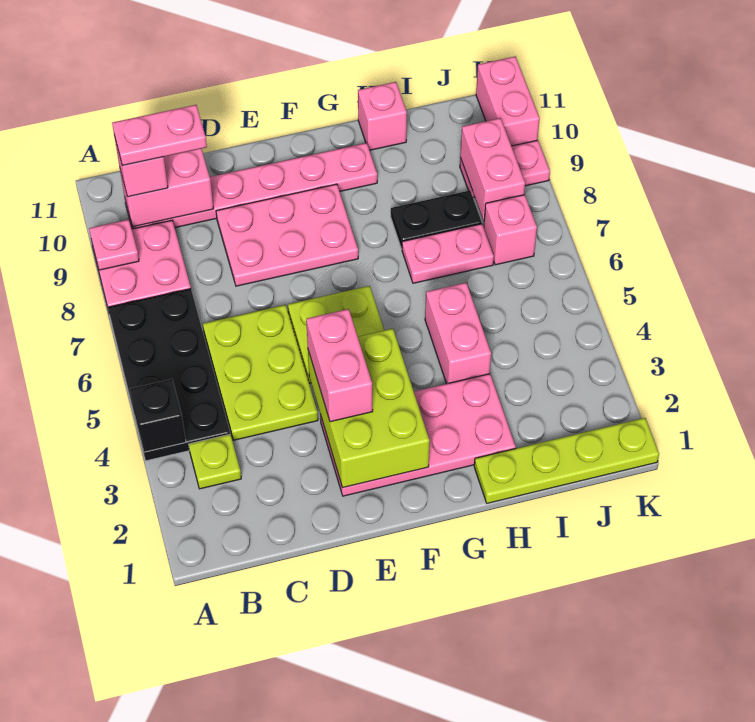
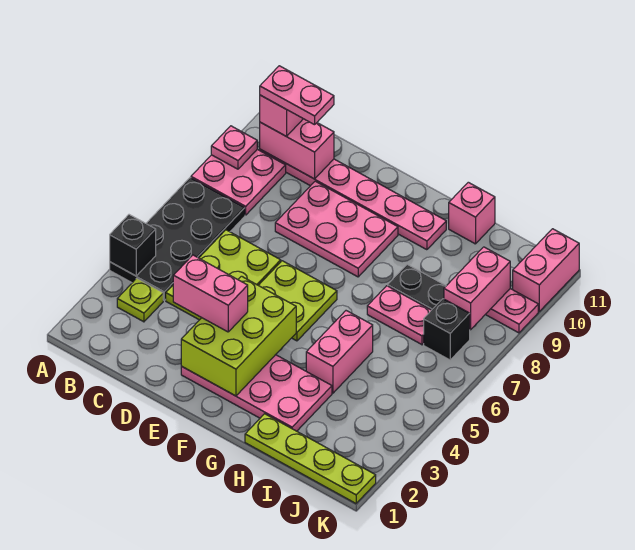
pink brick E3:E4 level 3 -> pink brick D3:E3 level 3
pink brick J7 level 1 -> black brick J7 level 1

